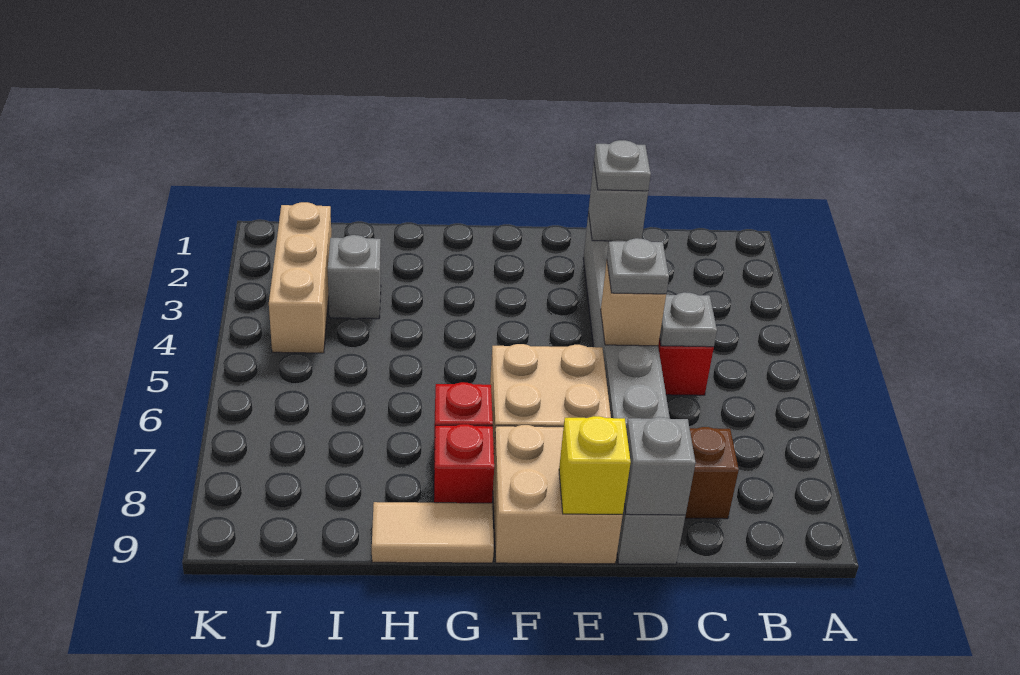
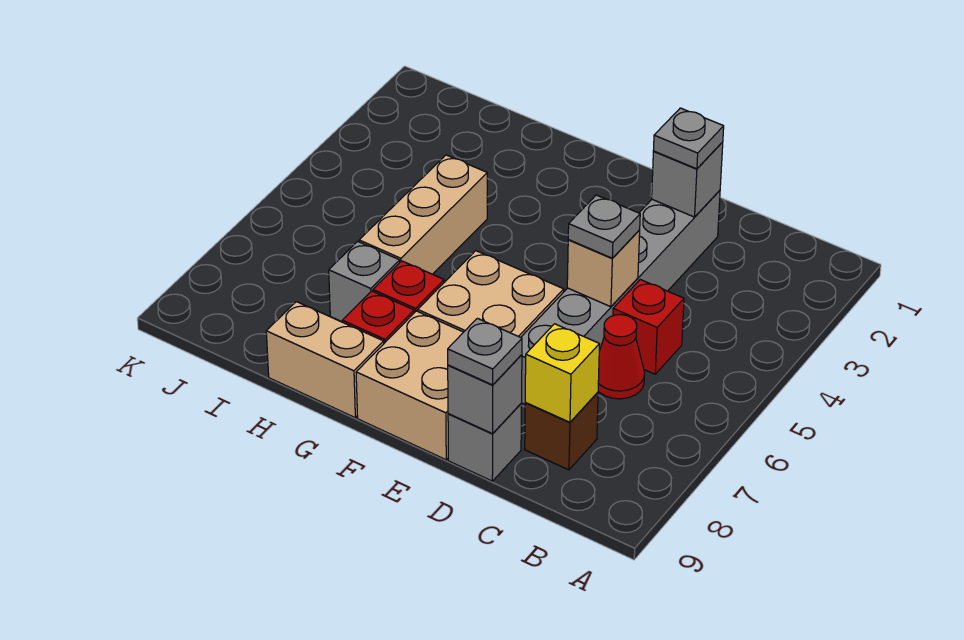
grey plate C5 level 2 -> grey plate D9 level 3
none -> red cone C6 level 1
yellow brick E9 level 2 -> yellow brick C8 level 2
tan tile G9:H9 level 1 -> tan brick G9:H9 level 1
grey brick I3 level 1 -> grey brick H7 level 1
tan brick J2:J4 level 1 -> tan brick H4:H6 level 1

